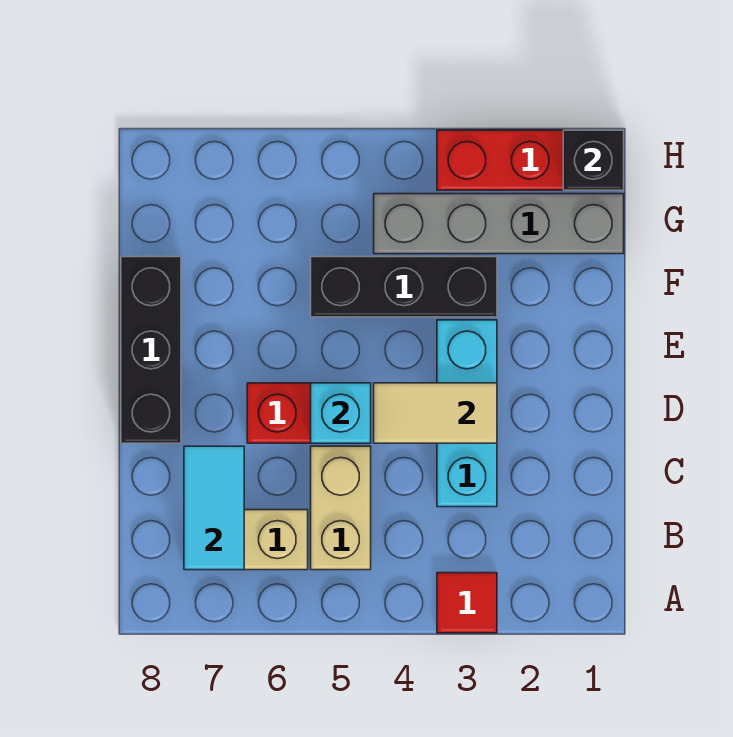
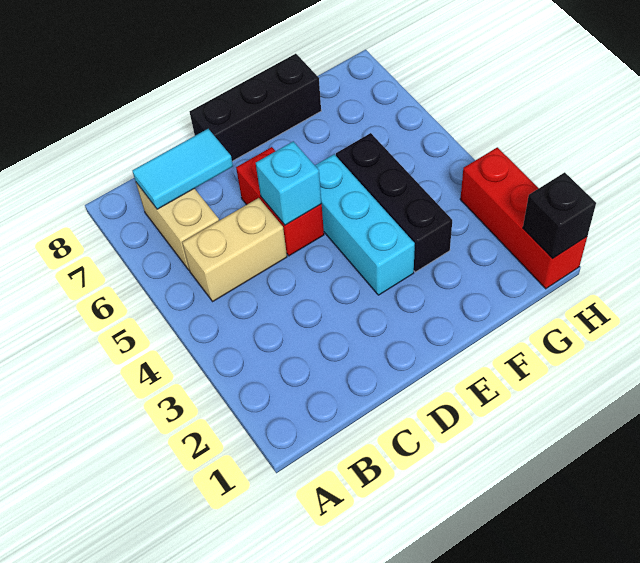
red tile A3 level 1 -> none
cyan brick C3:E3 level 1 -> cyan brick E3:E5 level 1
tan tile D3:D4 level 2 -> none
grey brick G1:G4 level 1 -> none

